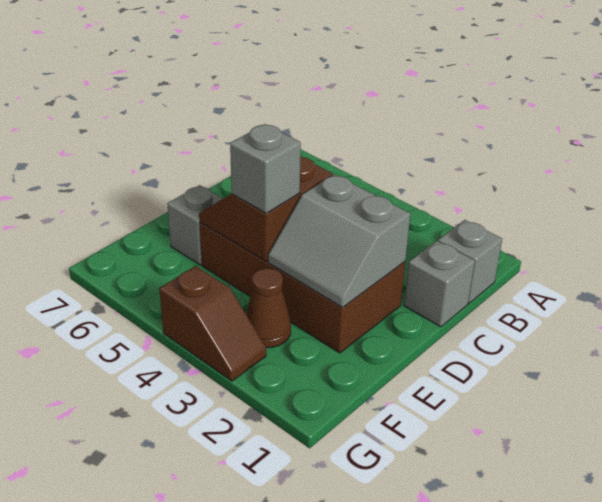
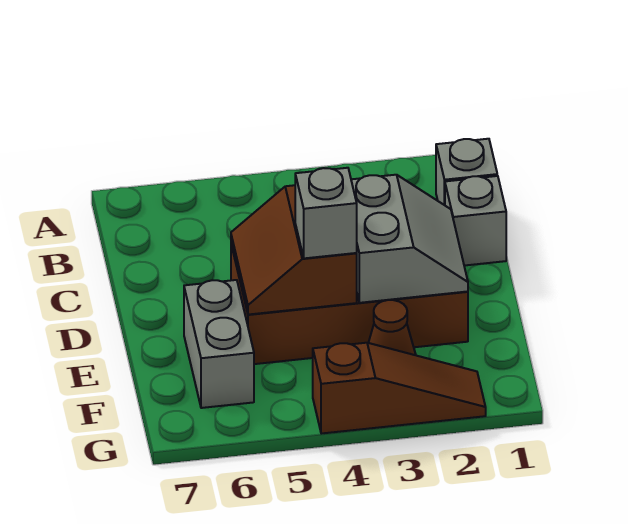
grey slope D2:E3 level 2 top D -> grey slope D2:E3 level 2 top 3
grey brick E6 level 1 -> grey brick E6:F6 level 1
brown slope G3:G4 level 1 top 4 -> brown slope G2:G4 level 1 top 4

